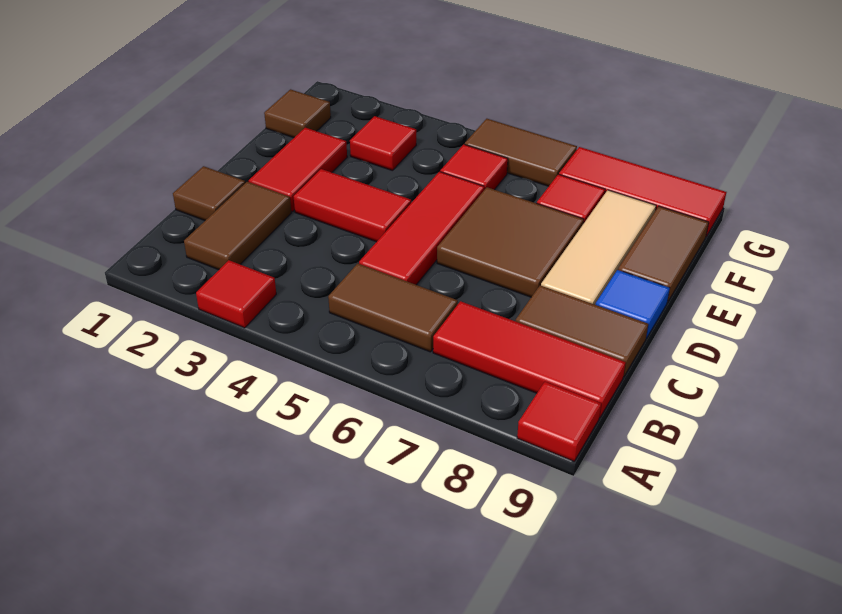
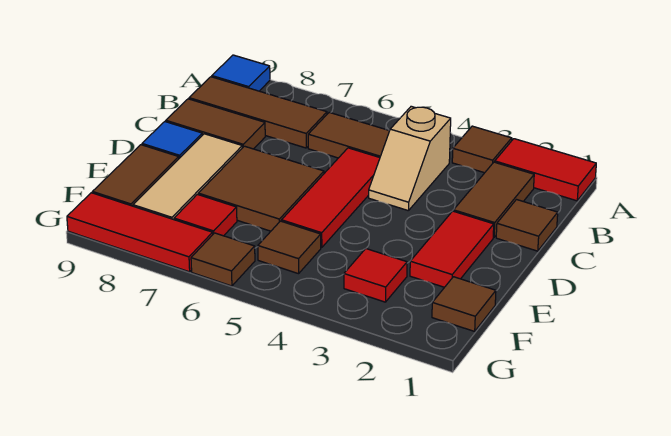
red tile A3 level 1 -> brown tile A3 level 1
red tile A9 level 1 -> blue tile A9 level 1
none -> tan slope B4:C4 level 1 top B
red tile B7:B9 level 1 -> brown tile B7:B9 level 1
red tile D3:D4 level 1 -> red tile A1:A2 level 1
red tile F5 level 1 -> brown tile F5 level 1
brown tile G5:G6 level 1 -> brown tile G6 level 1

